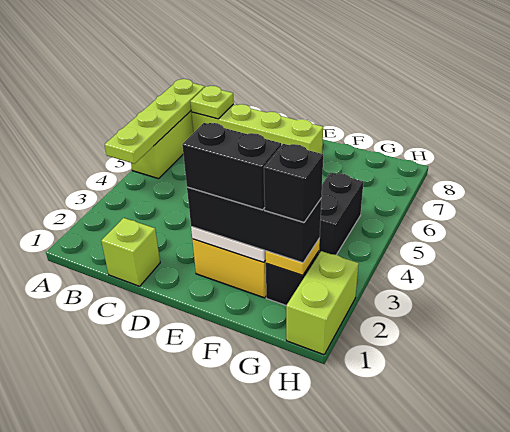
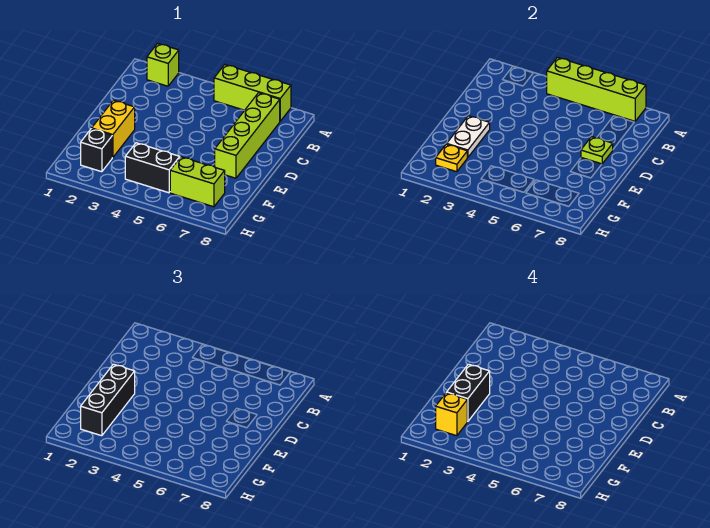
lime plate A4:A7 level 2 -> lime brick A4:A7 level 2
lime plate B7 level 2 -> lime plate D7 level 2
lime brick C1 level 1 -> lime brick A2 level 1
black brick G2 level 4 -> yellow brick G2 level 4
lime brick H1:H2 level 1 -> lime brick G6:G7 level 1

